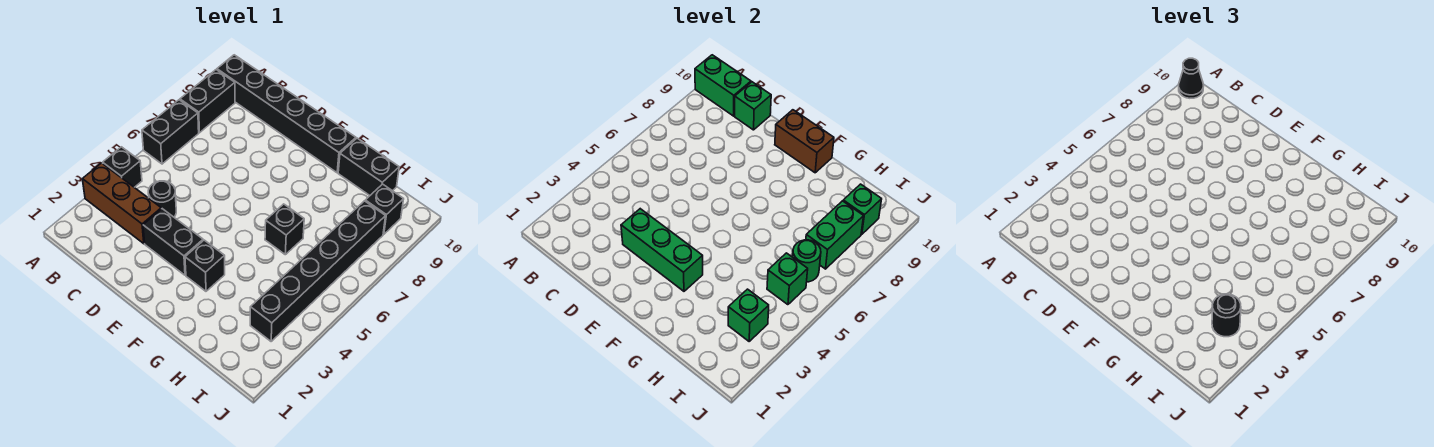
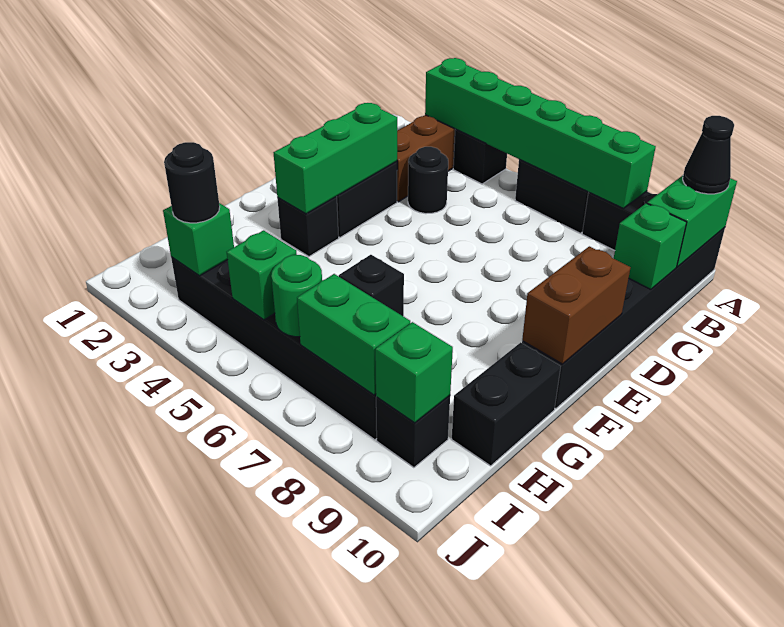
none -> green brick A3:A8 level 2

